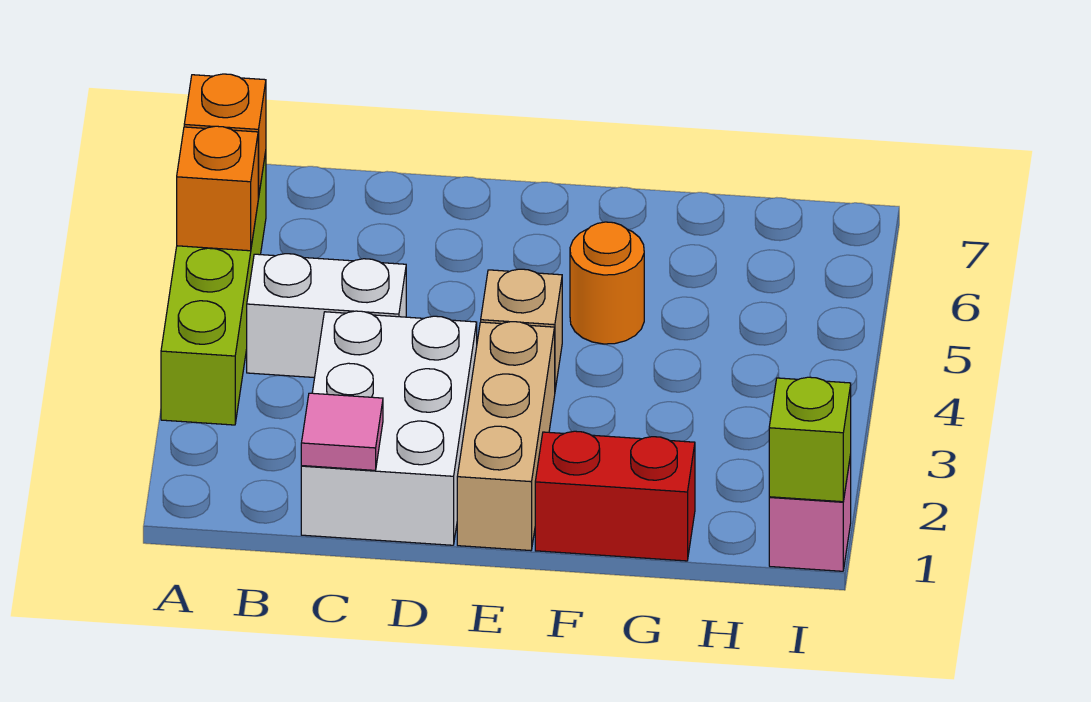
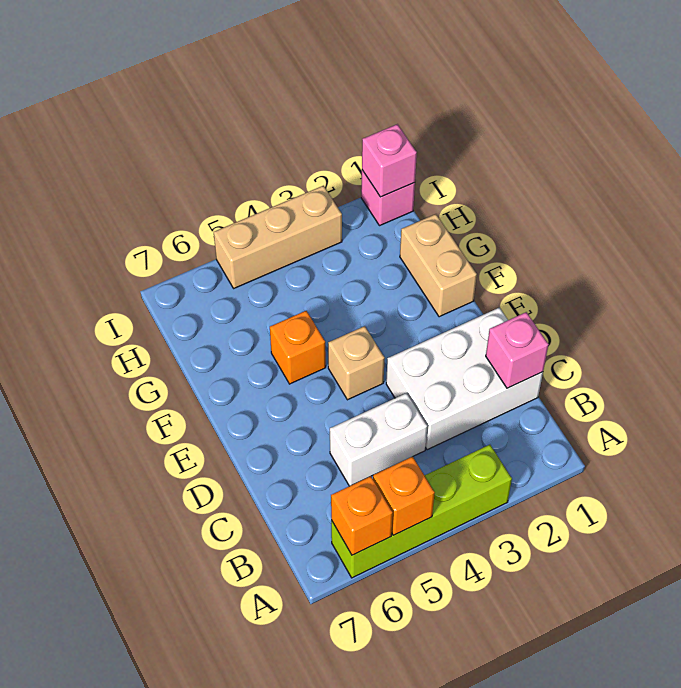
white brick B4:C4 level 1 -> white brick C4:C5 level 1
pink tile C1 level 2 -> pink brick C1 level 2
tan brick E1:E3 level 1 -> tan brick I3:I5 level 1
red brick F1:G1 level 1 -> tan brick F1:G1 level 1
orange round brick F5 level 1 -> orange brick F5 level 1
lime brick I1 level 2 -> pink brick I1 level 2

